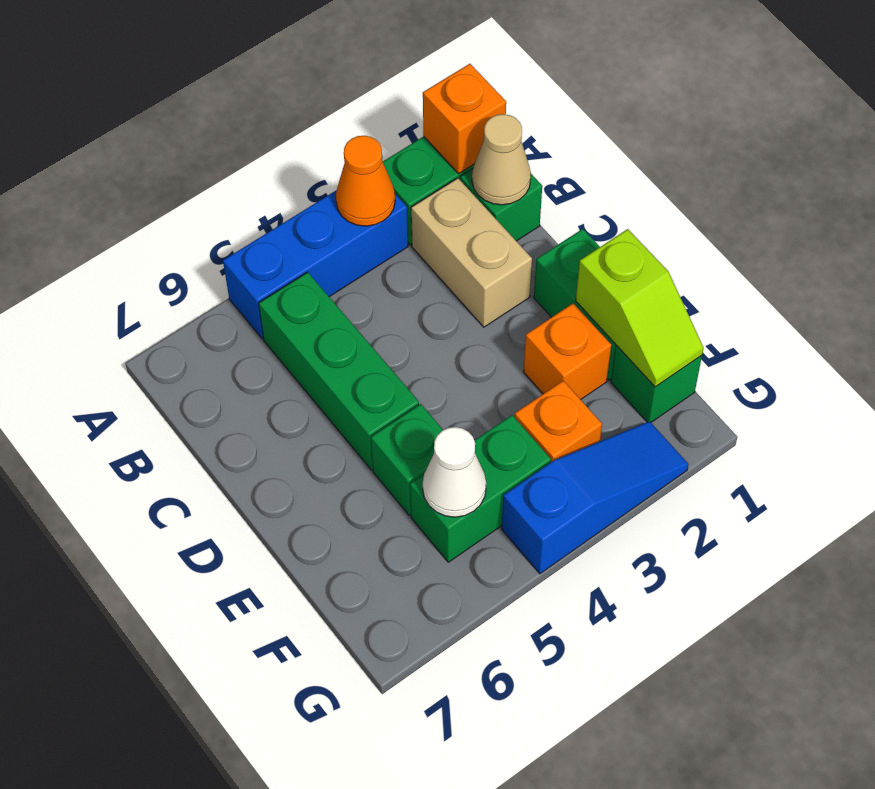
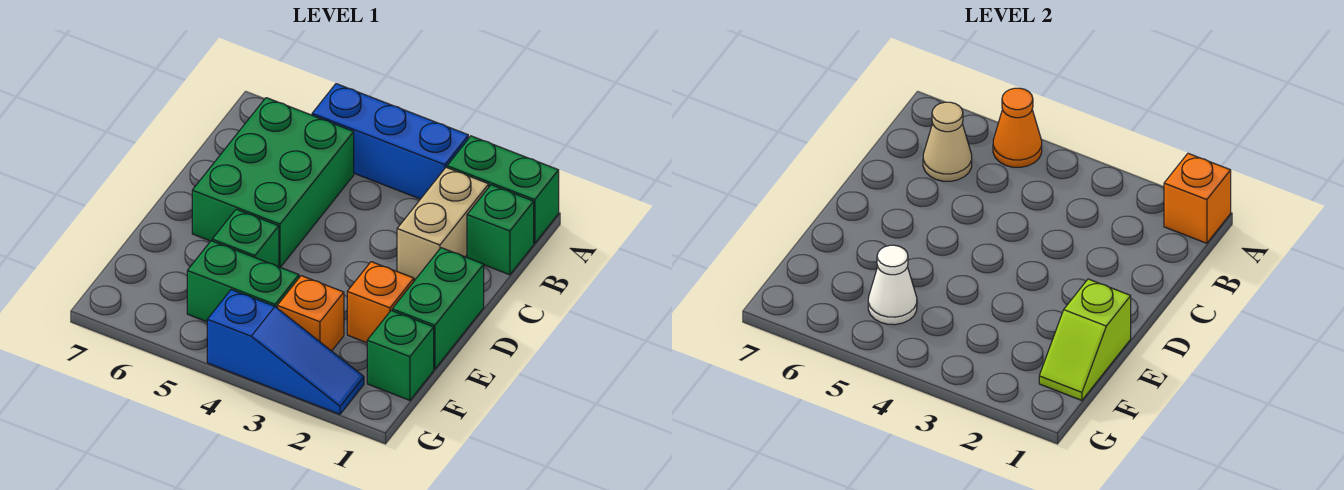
orange cone A3 level 2 -> orange cone A5 level 2
tan cone B1 level 2 -> tan cone B6 level 2
green brick B5:D5 level 1 -> green brick B5:D6 level 1

